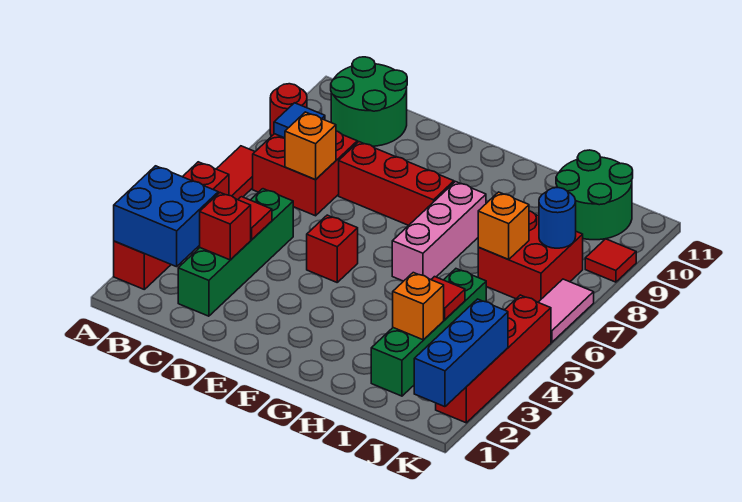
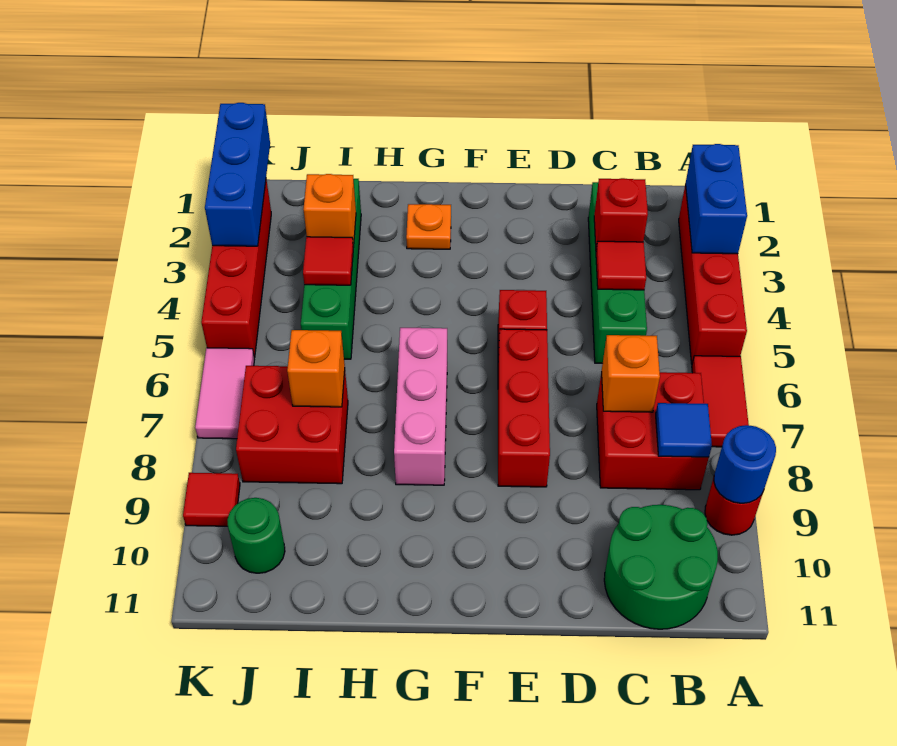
blue brick A2:B3 level 2 -> blue brick A2:A3 level 2
red brick D8:F8 level 1 -> red brick E6:E8 level 1
none -> orange plate G2 level 1
green round brick I10:J11 level 1 -> green round brick J10 level 1
blue round brick J8 level 2 -> blue round brick A9 level 2

